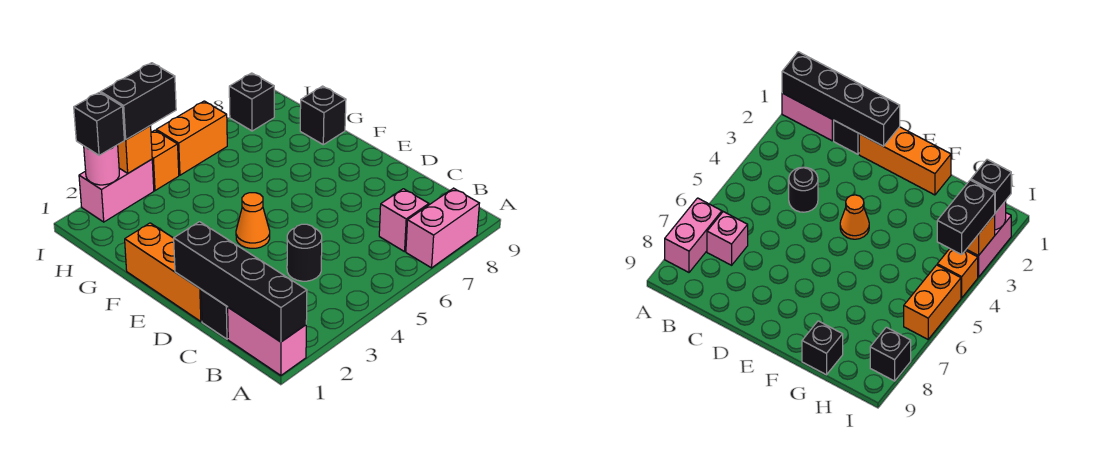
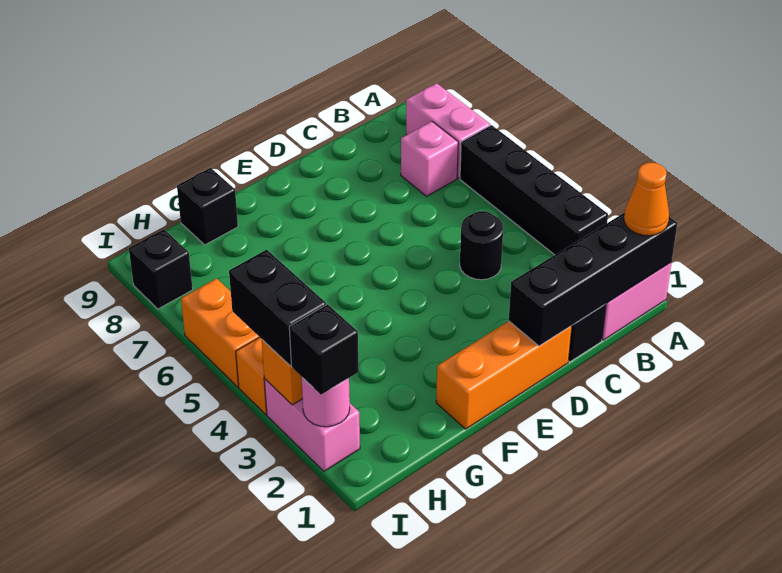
none -> black brick A3:A6 level 1
orange cone E4 level 1 -> orange cone A1 level 3

